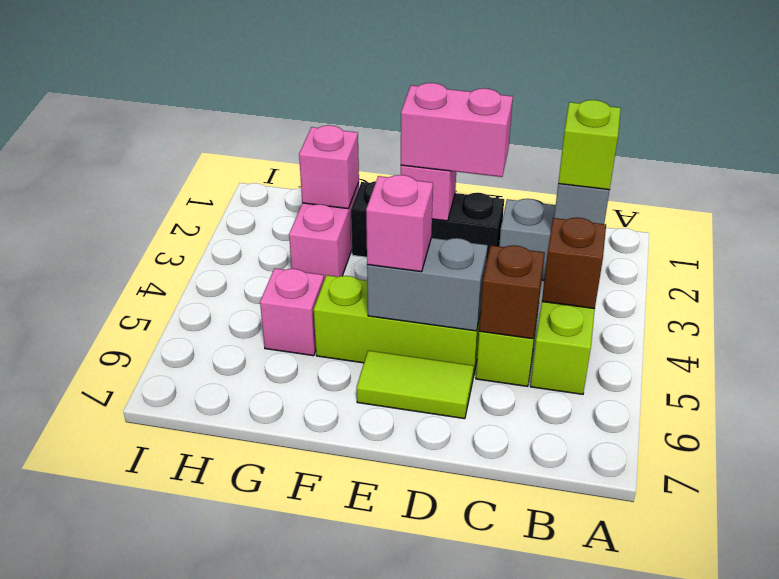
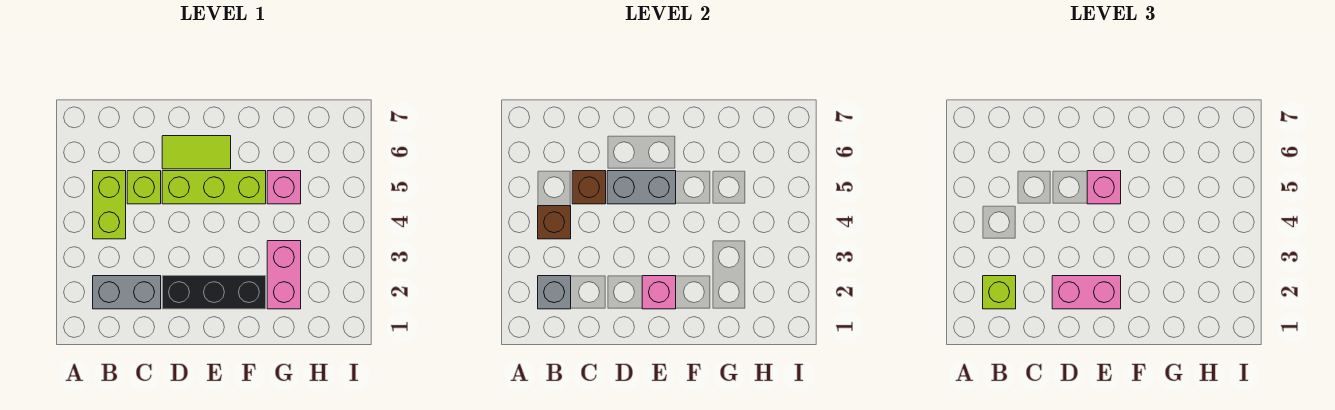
pink brick G2 level 2 -> none

